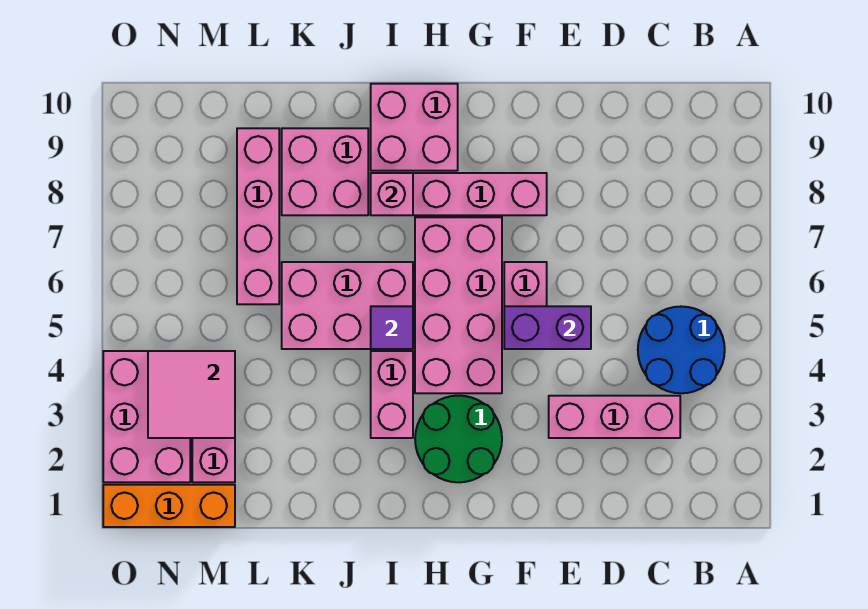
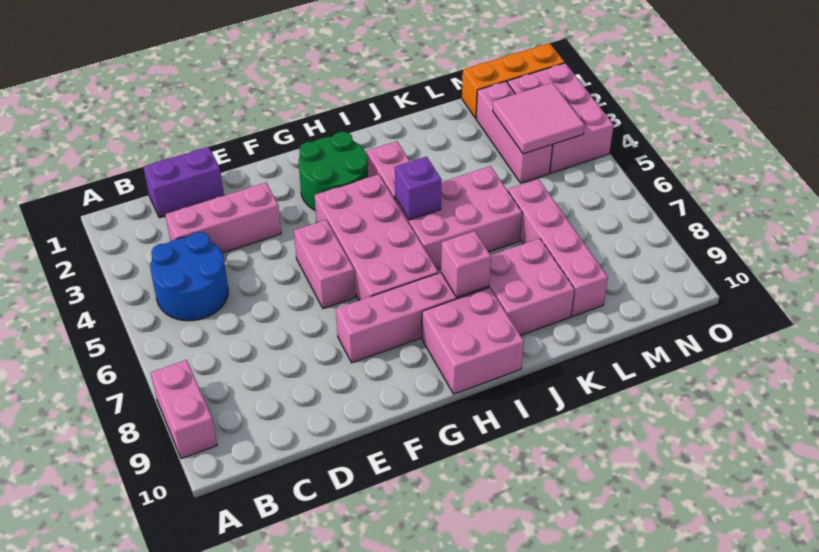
none -> pink brick A8:A9 level 1
purple brick E5:F5 level 2 -> purple brick C1:D1 level 1
purple tile I5 level 2 -> purple brick I5 level 2

